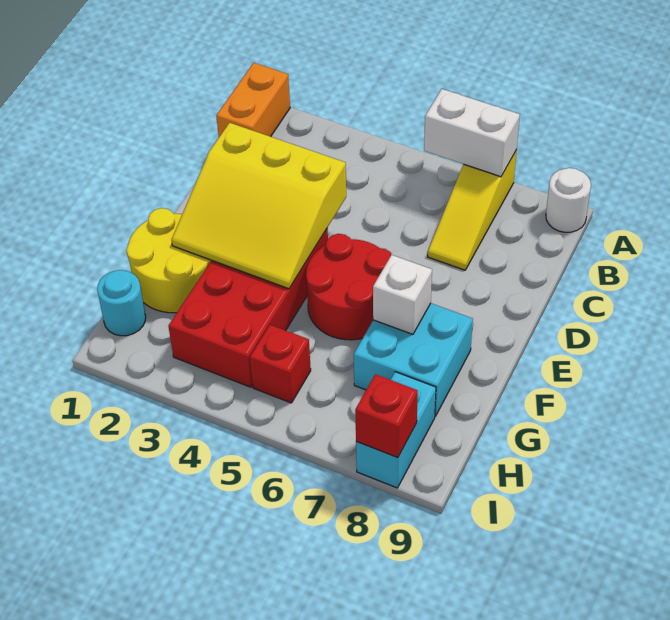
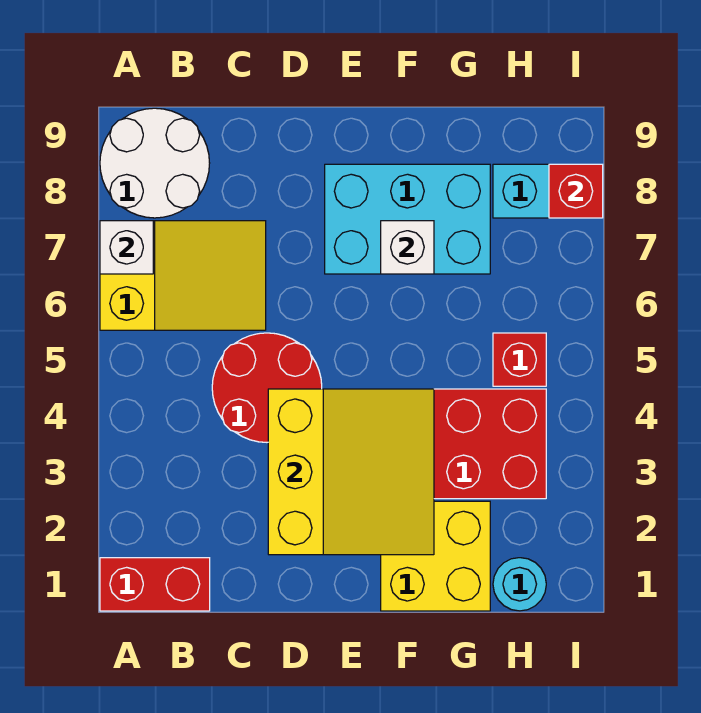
orange brick A1:B1 level 1 -> red brick A1:B1 level 1
white brick A6:A7 level 2 -> white brick A7 level 2
yellow slope A7:C7 level 1 top A -> yellow slope A6:C7 level 1 top A
white round brick A9 level 1 -> white round brick A8:B9 level 1
red round brick E5:F6 level 1 -> red round brick C4:D5 level 1
yellow round brick F1:G2 level 1 -> yellow brick F1:G2 level 1
cyan brick F7:G8 level 1 -> cyan brick E7:G8 level 1

